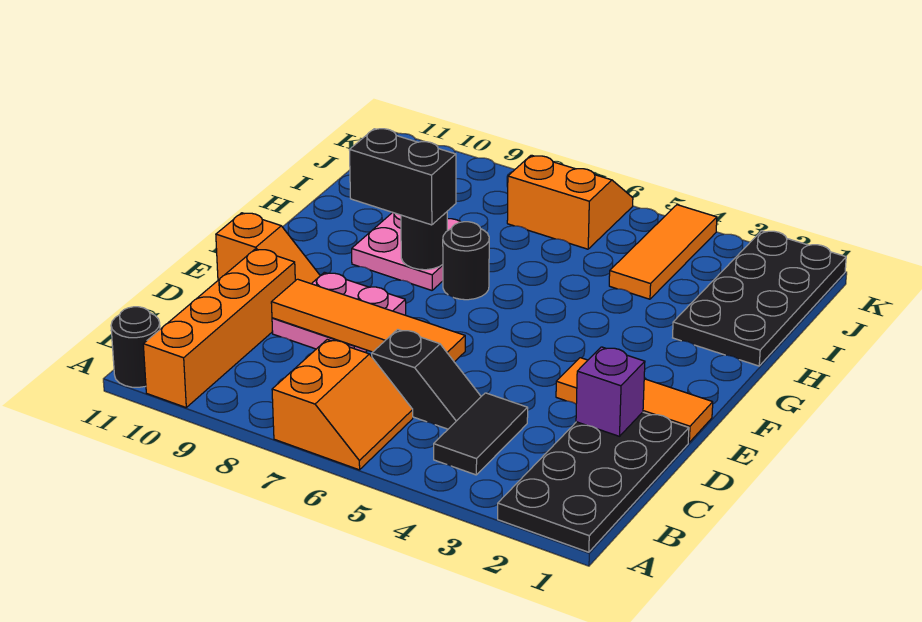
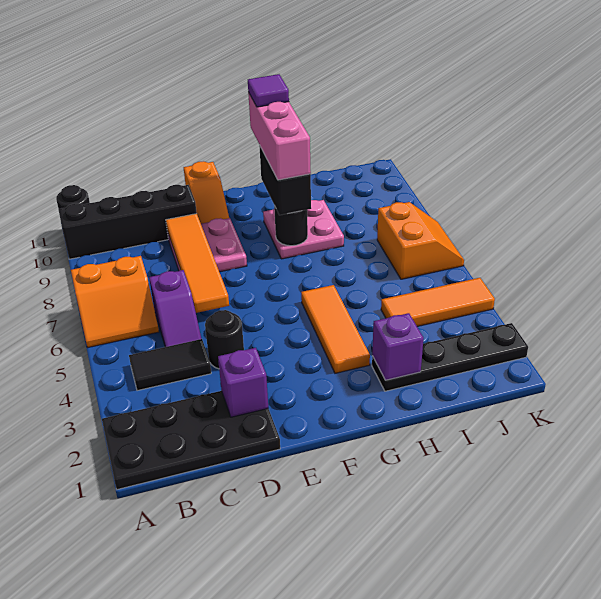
orange brick A10:D10 level 1 -> black brick A10:D10 level 1
black slope C5:C6 level 1 top 6 -> purple slope C5:C6 level 1 top 6
orange tile E1:E3 level 1 -> orange tile G3:G5 level 1
black round brick G7 level 1 -> black round brick D4 level 1
none -> pink brick G8:G10 level 4
none -> purple tile G10 level 5
black plate H1:K2 level 1 -> black plate H2:K2 level 1
none -> purple brick H2 level 2

